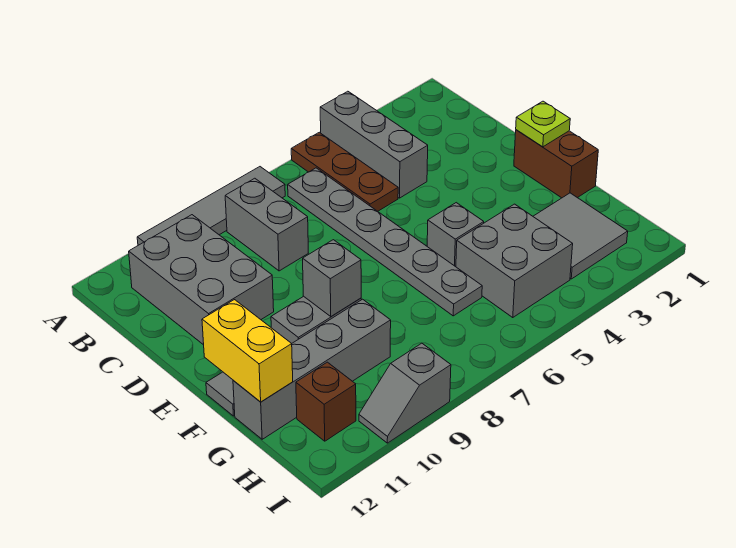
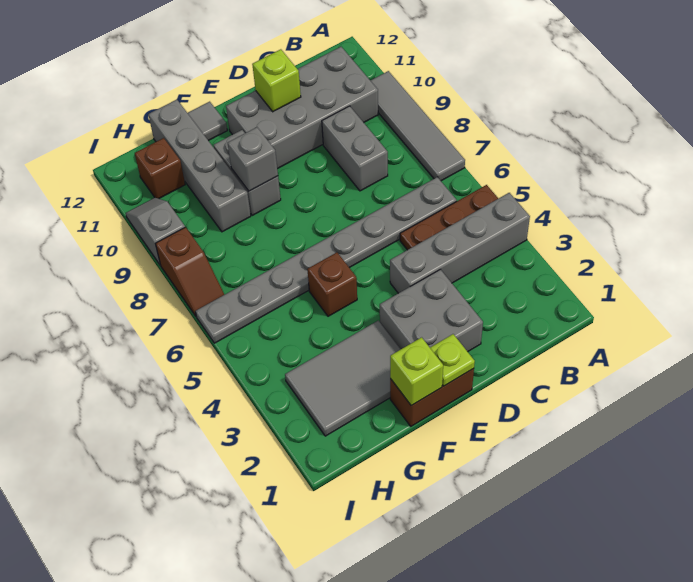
grey brick A4:C4 level 1 -> grey brick A4:D4 level 1
grey plate B6:G6 level 1 -> grey plate B6:I6 level 1
grey brick B8:C8 level 1 -> grey brick C8:C9 level 1
grey brick B10:D11 level 1 -> grey brick B10:E11 level 1
none -> lime brick D11 level 2
none -> lime brick F1 level 2
grey brick F5 level 1 -> brown brick F5 level 1
yellow brick F12:G12 level 2 -> none
grey tile G2:H3 level 1 -> grey tile F2:H3 level 1
grey brick G4:H5 level 1 -> grey brick D2:E3 level 1
none -> brown slope I7:I8 level 1 top 8

